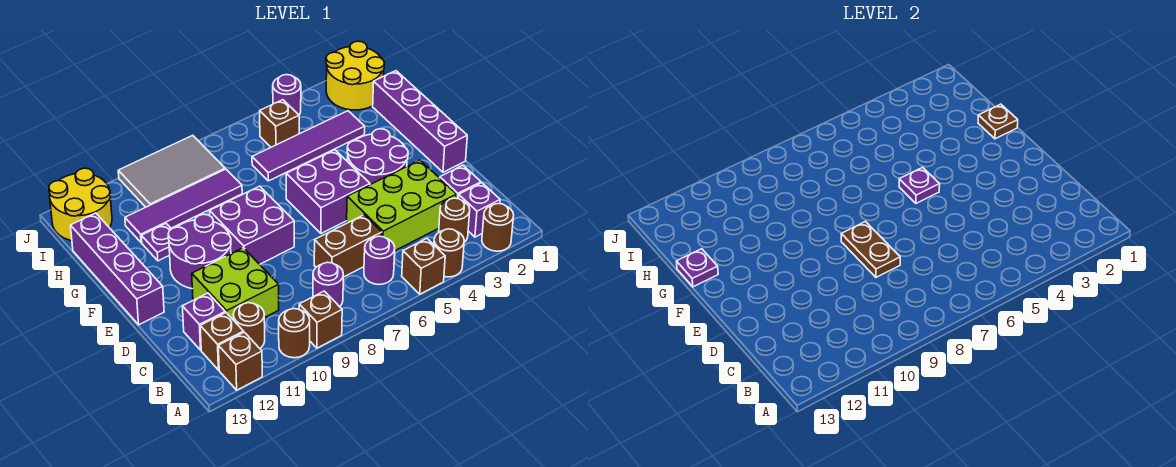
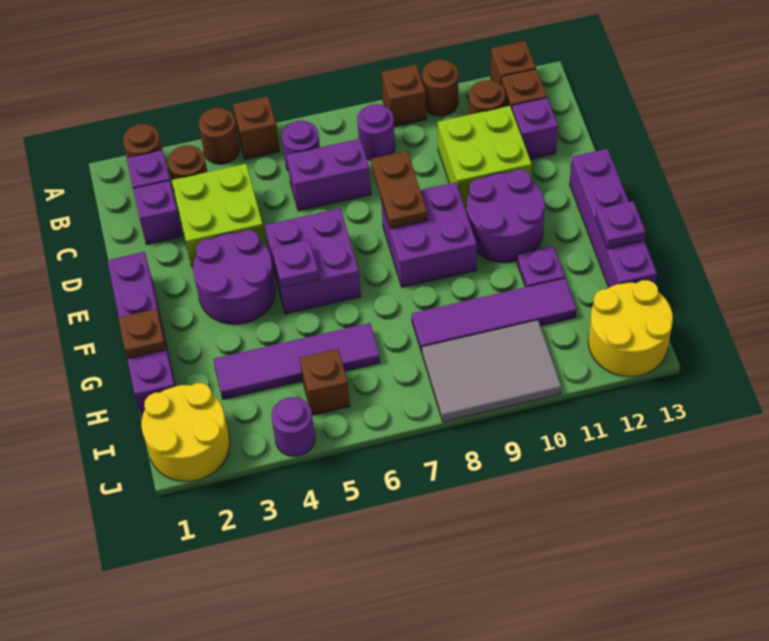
lime brick C3:D5 level 1 -> lime brick C3:D4 level 1
brown brick C6:C7 level 1 -> purple brick C6:C7 level 1

